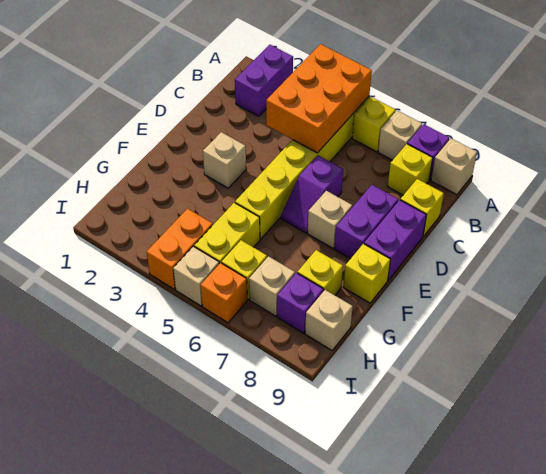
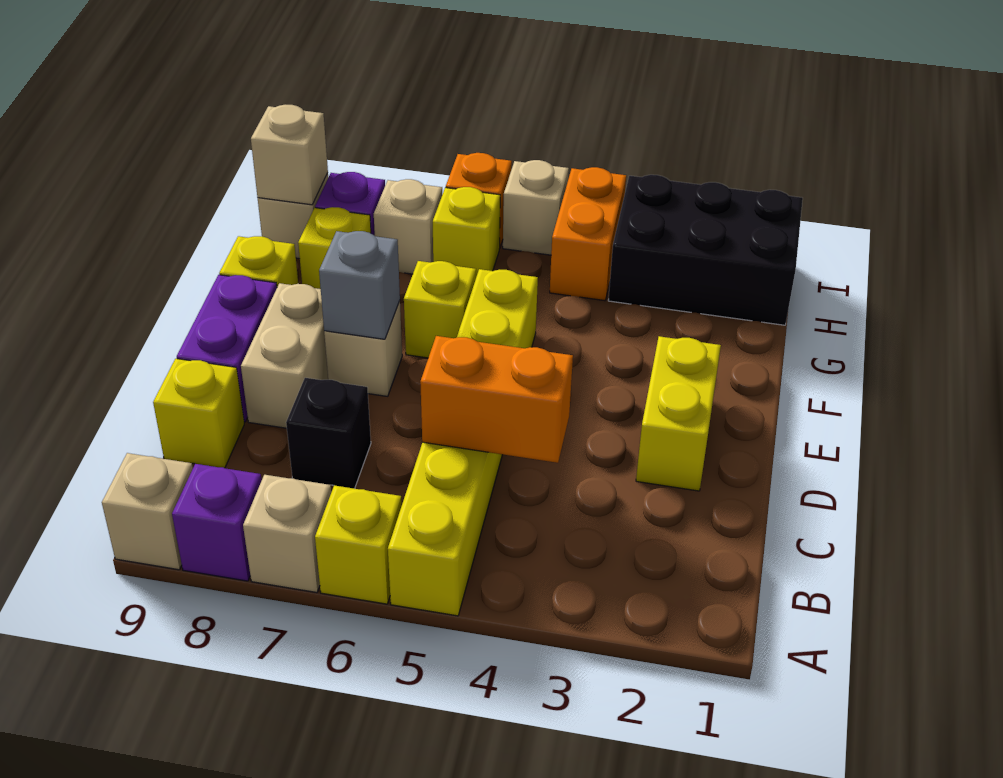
purple brick A2:B2 level 1 -> none
orange brick A4:C5 level 2 -> orange brick C4:C5 level 2
yellow brick B8 level 1 -> yellow brick F6 level 1
none -> black brick C7 level 1
purple slope D6:E6 level 1 top D -> none
purple brick D8:E8 level 1 -> tan brick D8:E8 level 1
tan brick E3 level 1 -> tan brick H9 level 2
none -> grey brick E7 level 2
yellow brick G5:H5 level 1 -> yellow brick D2:E2 level 1
none -> black brick H1:I3 level 1

